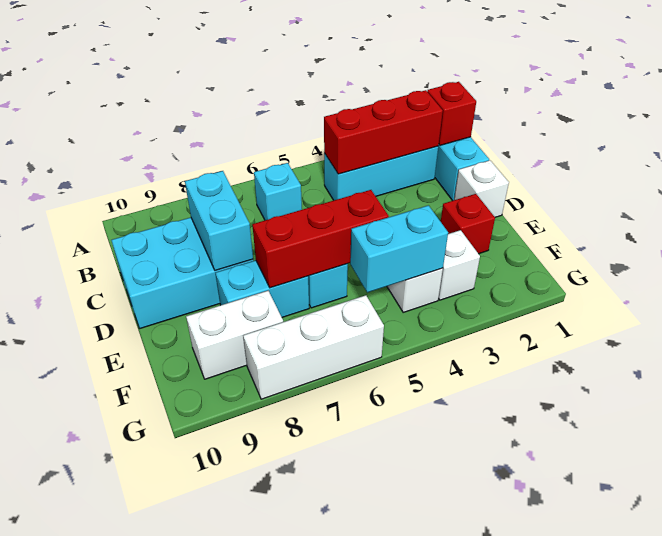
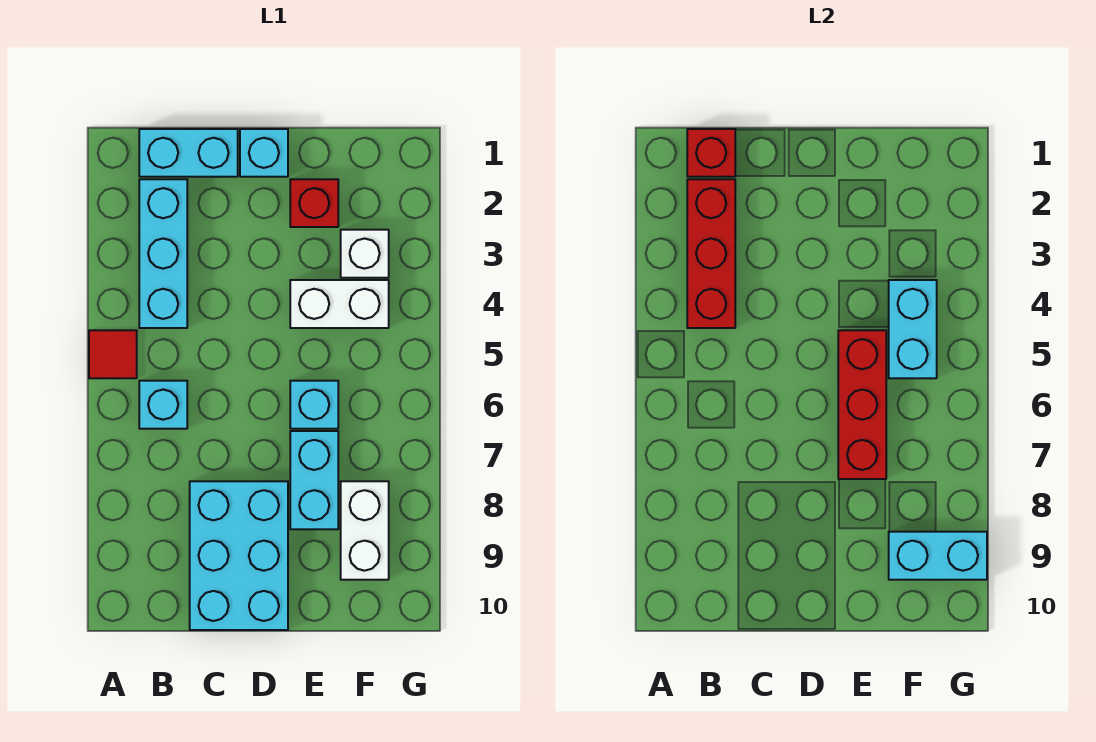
none -> red tile A5 level 1
cyan brick C8:D8 level 2 -> cyan brick F9:G9 level 2
white brick D1 level 1 -> cyan brick D1 level 1
white brick G6:G8 level 1 -> none

